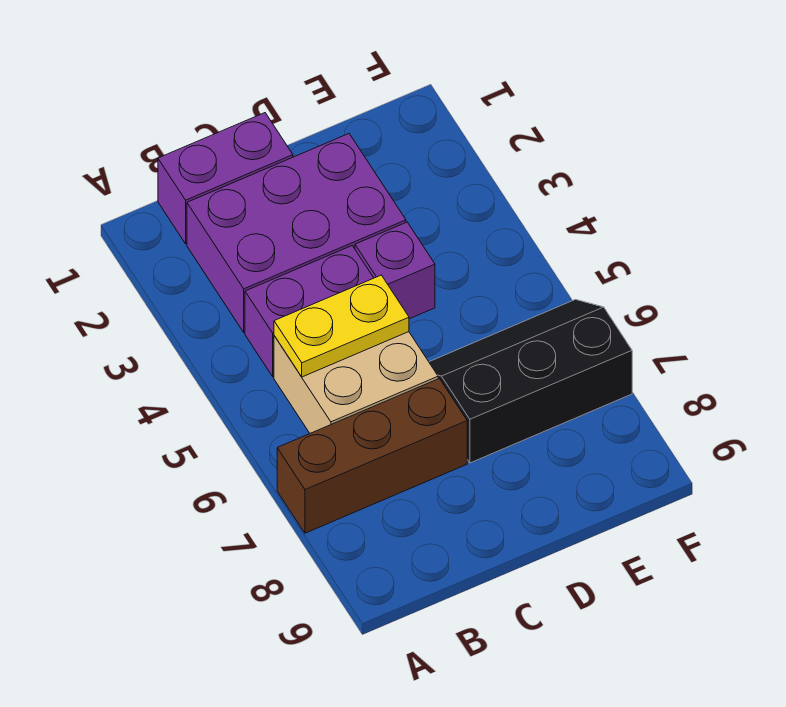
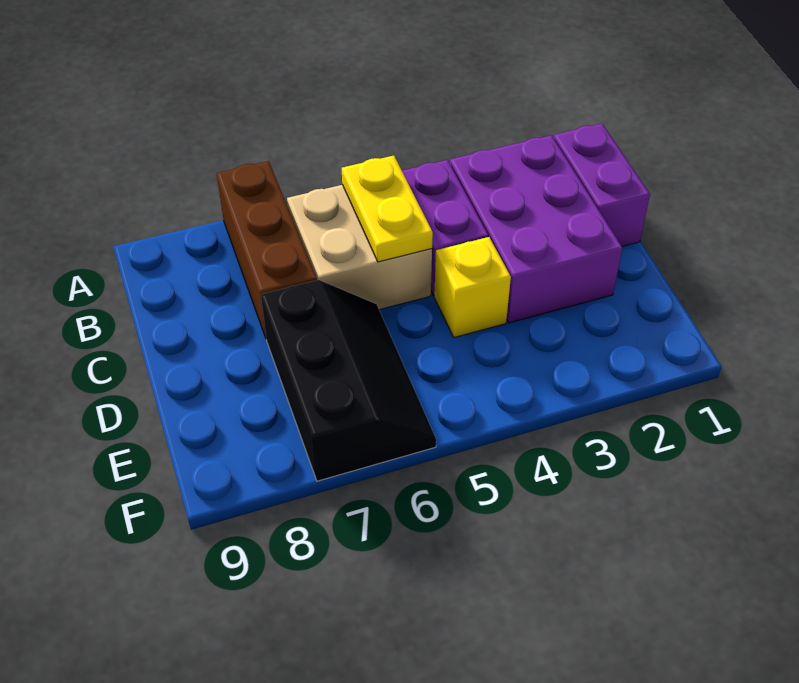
purple brick D4 level 1 -> yellow brick D4 level 1

